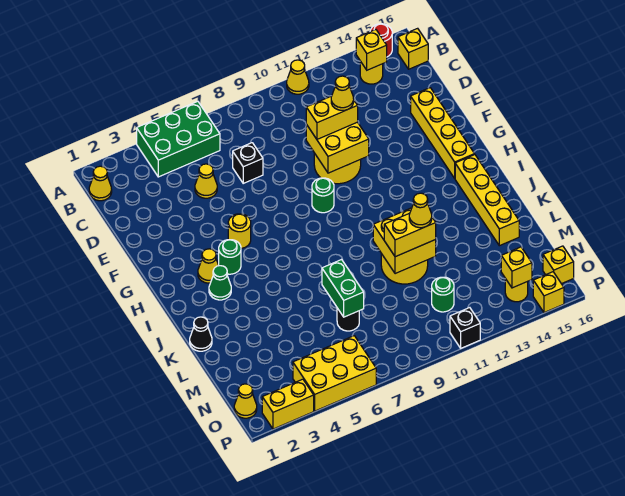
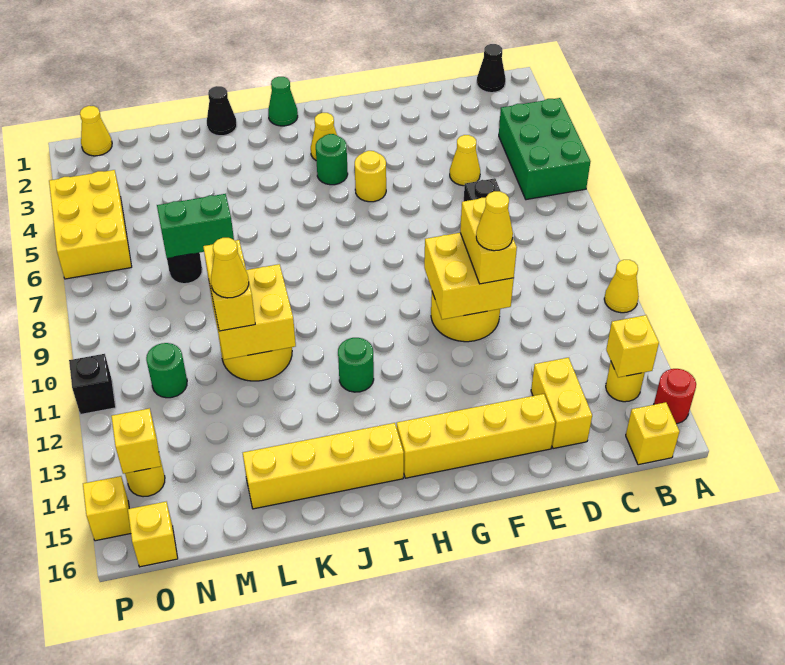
yellow cone B1 level 1 -> black cone B1 level 1
green round brick G9 level 1 -> green round brick I12 level 1
green cone I3 level 1 -> green cone I1 level 1
yellow brick P2:P3 level 1 -> yellow brick D14:D15 level 1

